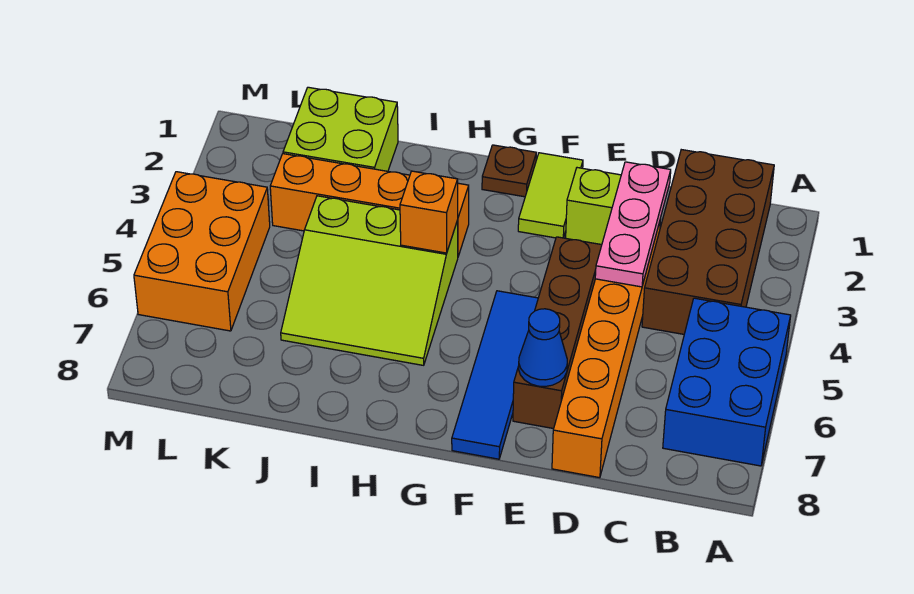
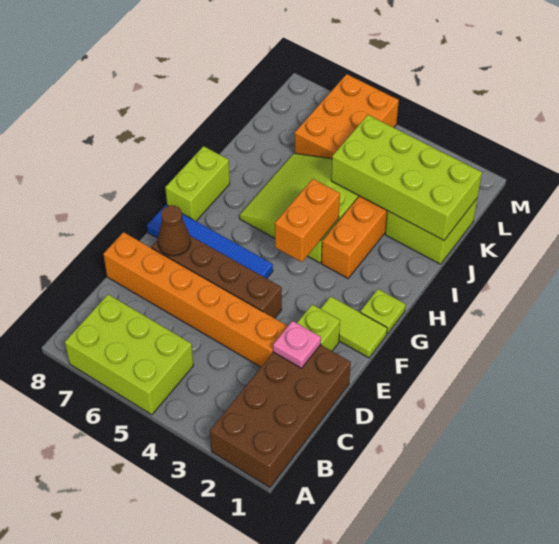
blue brick A5:B7 level 1 -> lime brick A5:B7 level 1
brown brick B1:C4 level 1 -> brown brick A1:D2 level 1
pink plate D2:D4 level 2 -> pink plate D2 level 2
blue cone E7 level 2 -> brown cone E7 level 2
brown plate G1 level 1 -> lime plate G1 level 1
none -> lime brick G8:H8 level 1
orange brick H4 level 2 -> orange brick G4:H4 level 2
none -> lime brick J1:K4 level 2
orange brick L4:M6 level 1 -> orange brick K5:M6 level 1

